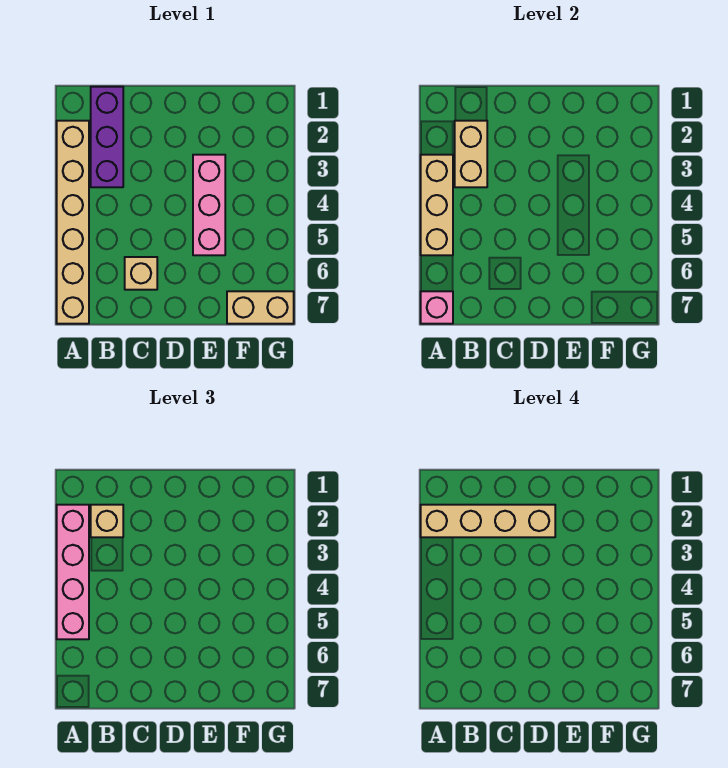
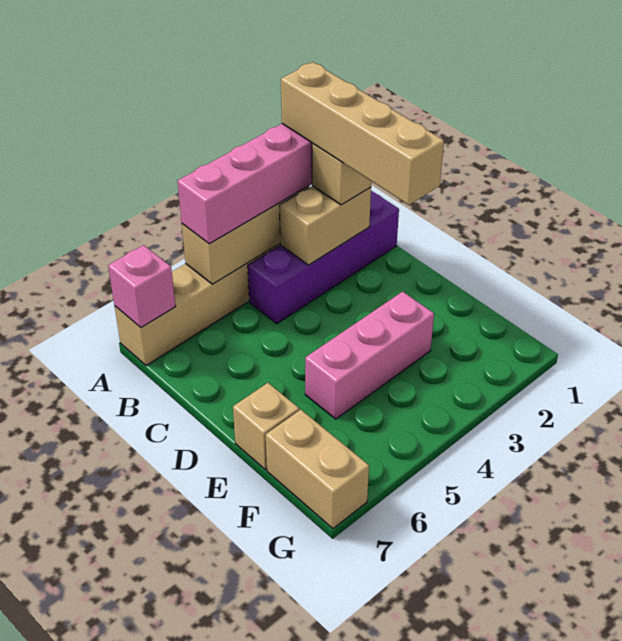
purple brick B1:B3 level 1 -> purple brick B1:B4 level 1
tan brick C6 level 1 -> tan brick E7 level 1

